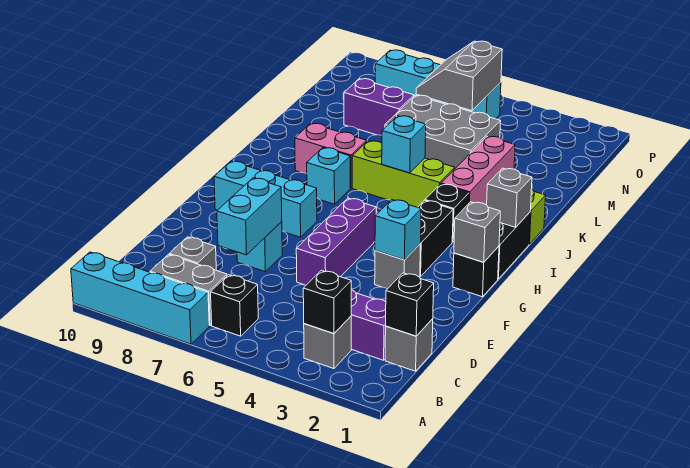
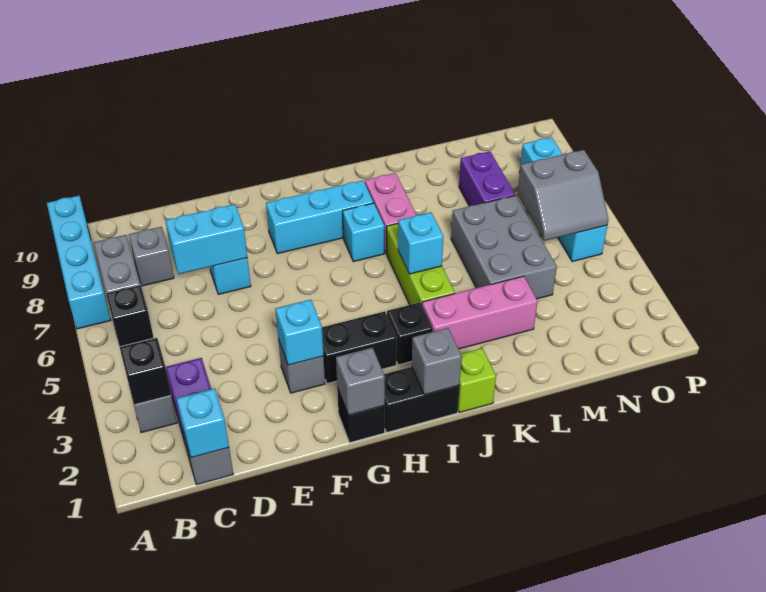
black brick C1 level 2 -> cyan brick C1 level 2
purple brick E5:G5 level 1 -> none
cyan brick G7:G9 level 1 -> cyan brick G8:I8 level 1
grey slope N5:O6 level 2 top 5 -> grey slope N5:O6 level 2 top 6

